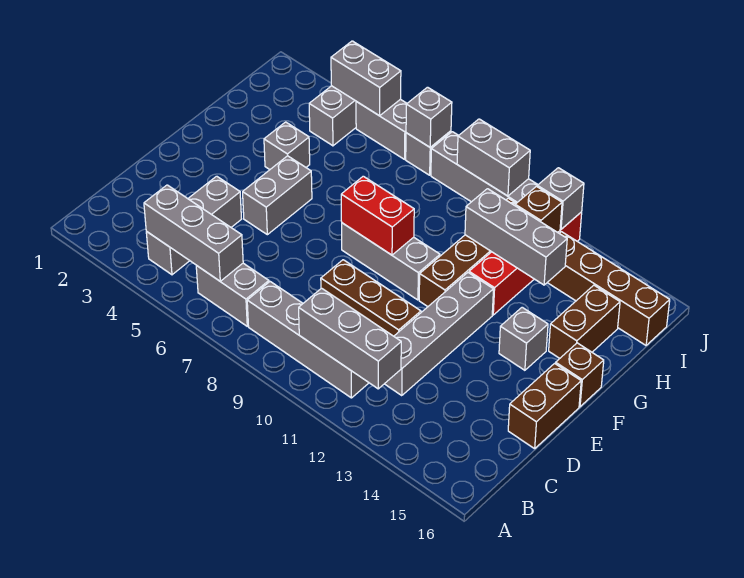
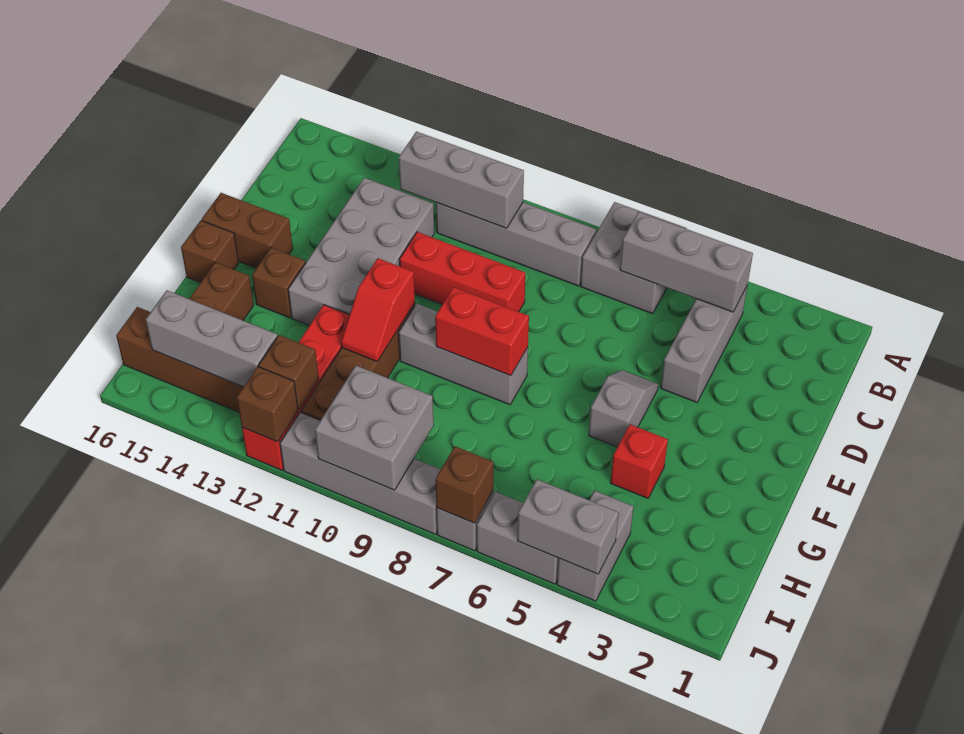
grey brick B6:B7 level 1 -> grey brick A6:B7 level 1
grey brick C12:F12 level 1 -> grey brick C12:F13 level 1
brown brick D9:D11 level 1 -> red brick D9:D11 level 1
brown brick D16:E16 level 1 -> brown brick E15:E16 level 1
grey brick E5:F5 level 1 -> grey slope E5:F5 level 1 top F
none -> red slope F11:G11 level 2 top F
grey brick F14 level 1 -> brown brick F14 level 1
grey brick G4 level 1 -> red brick G4 level 1
grey brick H11:H13 level 2 -> grey brick I13:I15 level 2
grey brick J7 level 2 -> brown brick J7 level 2
grey brick J9:J10 level 2 -> grey brick I9:J10 level 2
grey brick J12 level 2 -> brown brick J12 level 2

